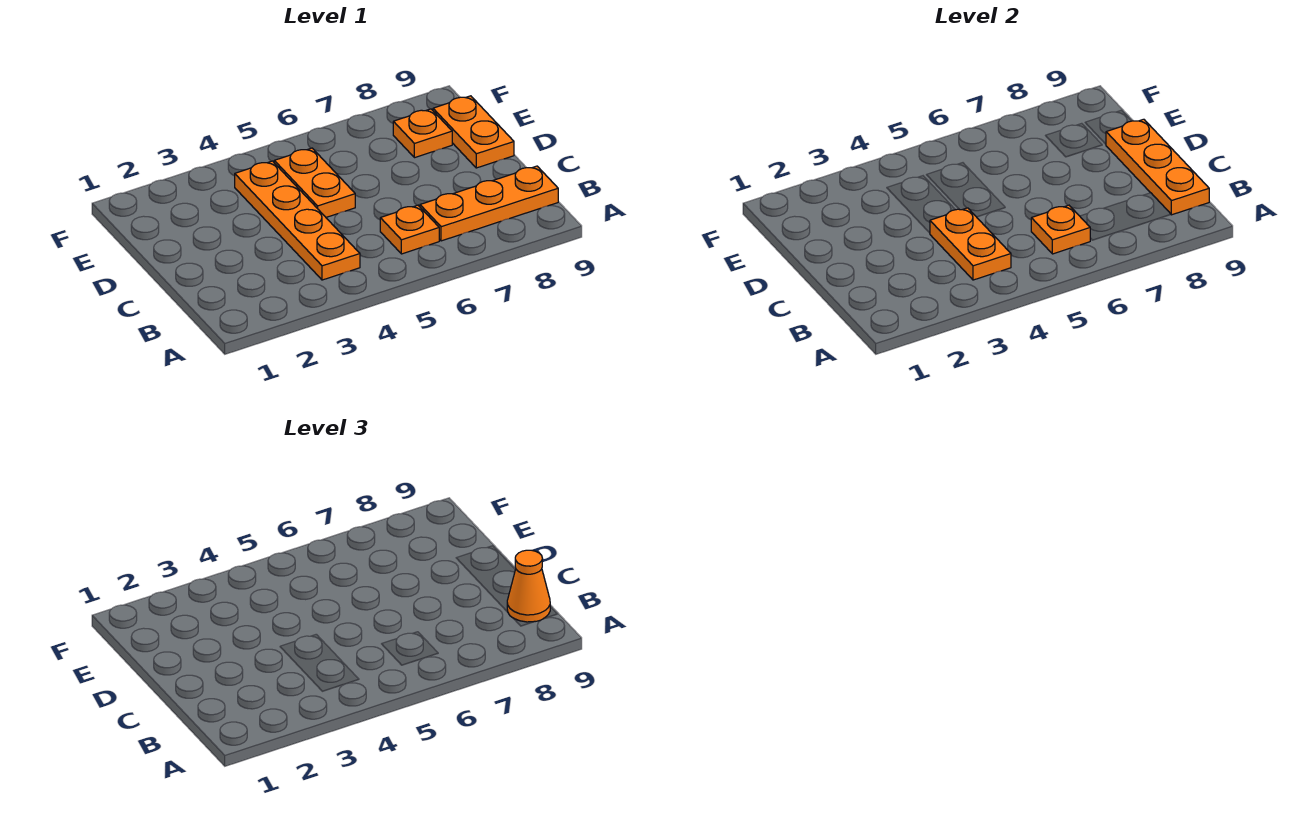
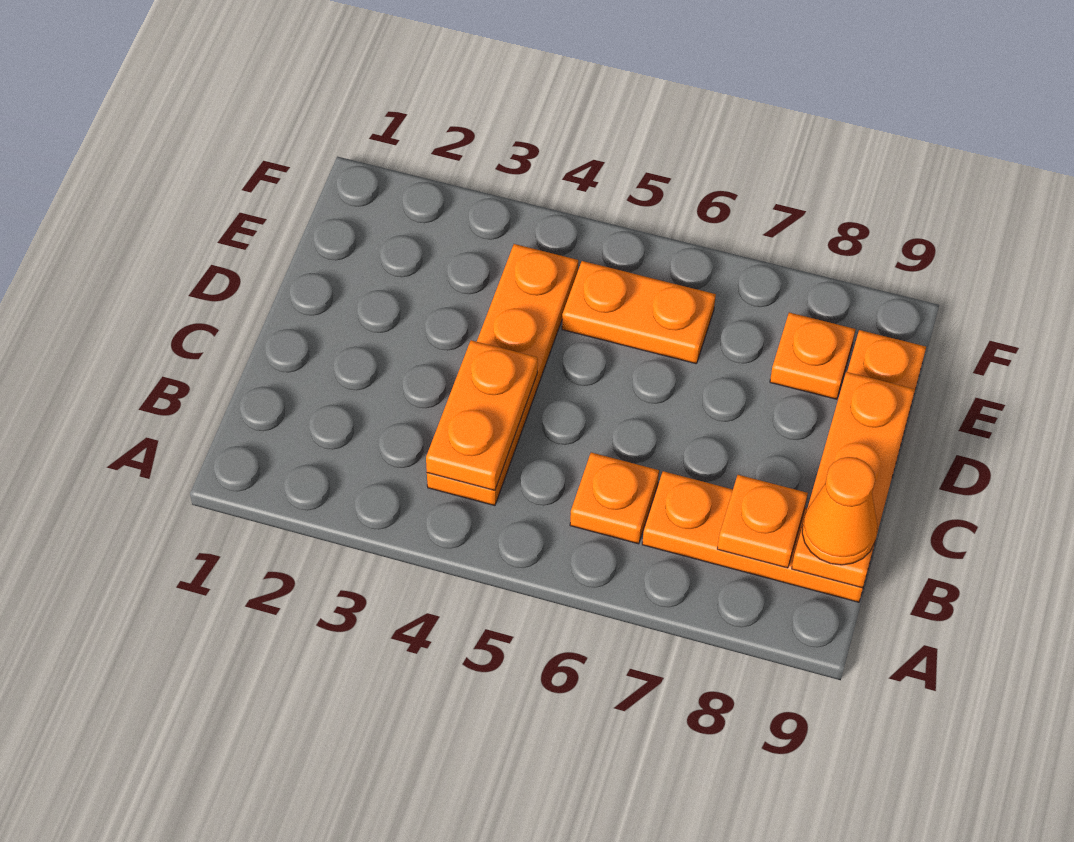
orange plate B6 level 2 -> orange plate B8 level 2
orange plate D5:E5 level 1 -> orange plate E5:E6 level 1

